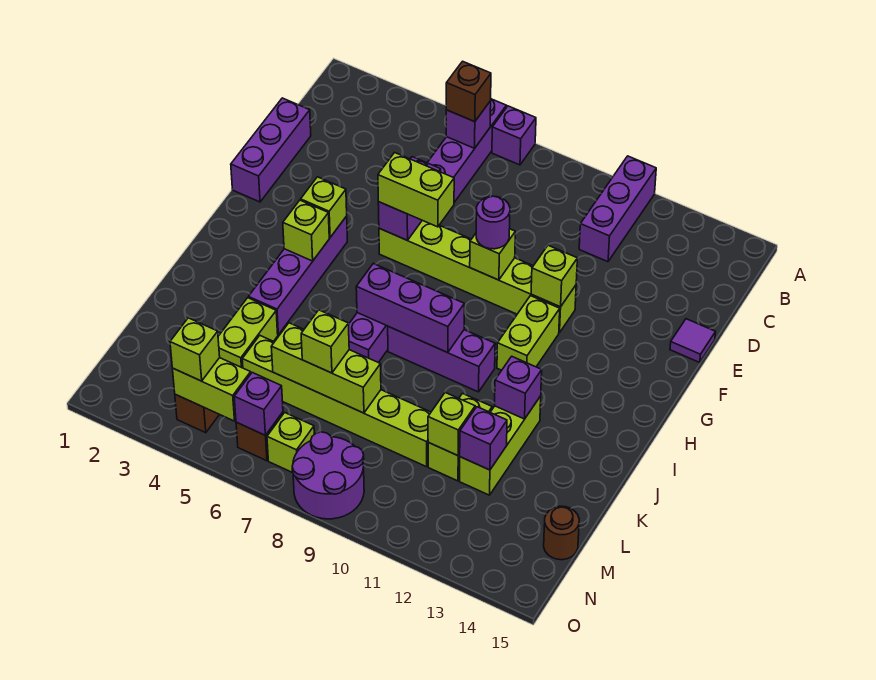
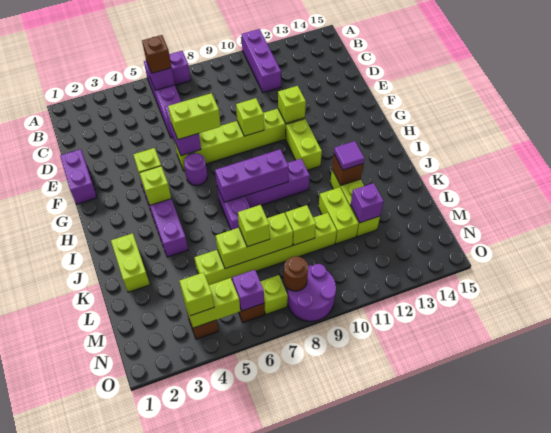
purple brick D1:F1 level 1 -> purple brick E1:F1 level 1
purple tile E15 level 1 -> purple tile J12 level 3
purple round brick F9 level 3 -> purple round brick G6 level 1
purple brick J12 level 2 -> brown brick J12 level 2
lime brick K4:L4 level 1 -> lime brick J2:K2 level 1
lime brick L11 level 2 -> lime brick L9 level 2
brown round brick M15 level 1 -> brown round brick N8 level 2

